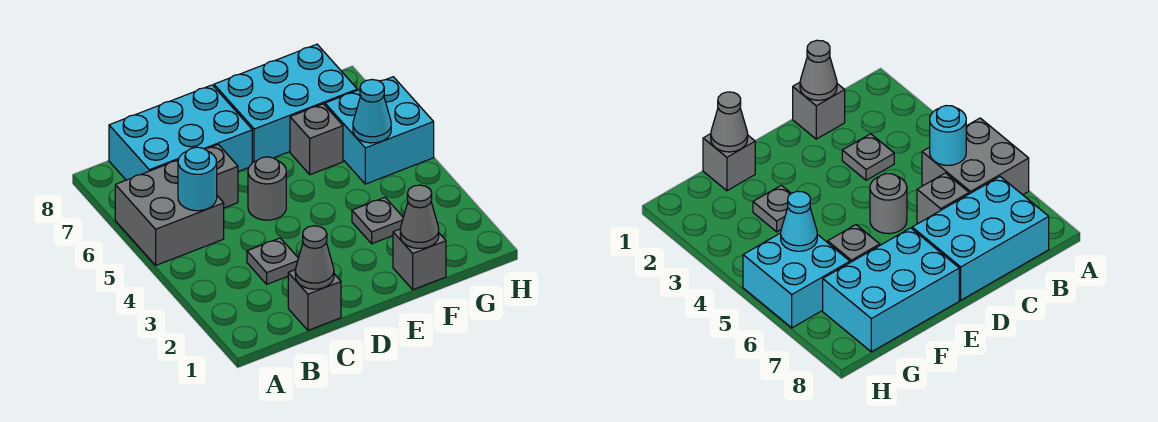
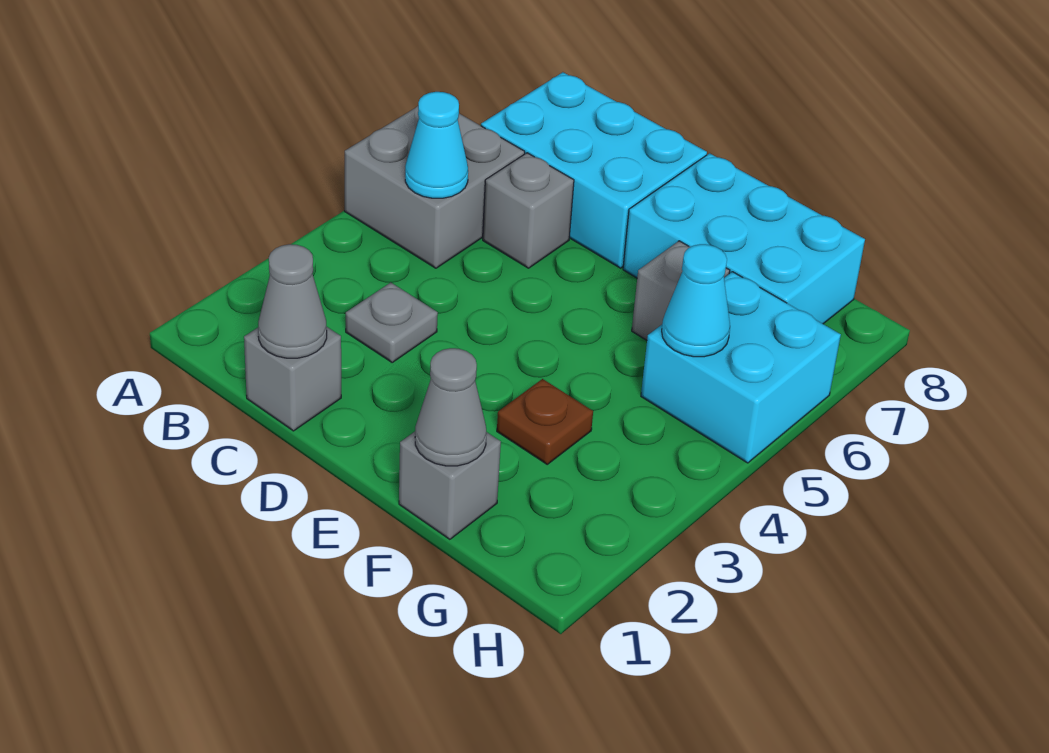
cyan round brick B5 level 2 -> cyan cone B5 level 2
grey round brick D5 level 1 -> none
grey plate F3 level 1 -> brown plate F3 level 1

